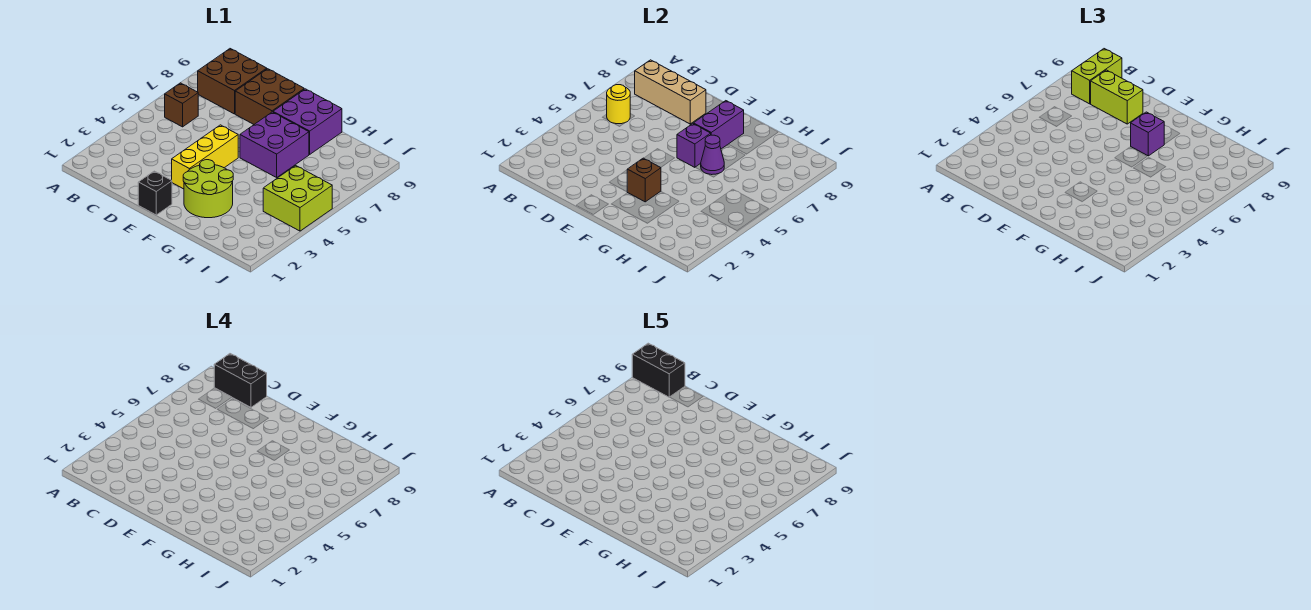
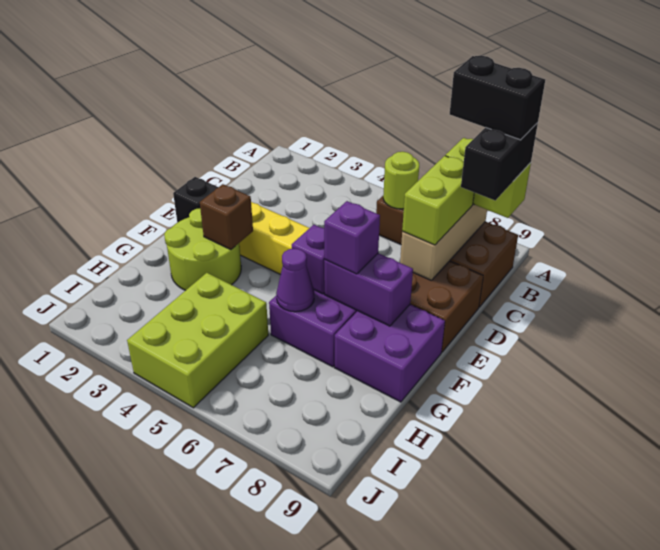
black brick A9:B9 level 5 -> black brick B8:B9 level 5
yellow round brick B6 level 2 -> lime round brick B6 level 2
lime brick I4:J5 level 1 -> lime brick H4:J5 level 1

